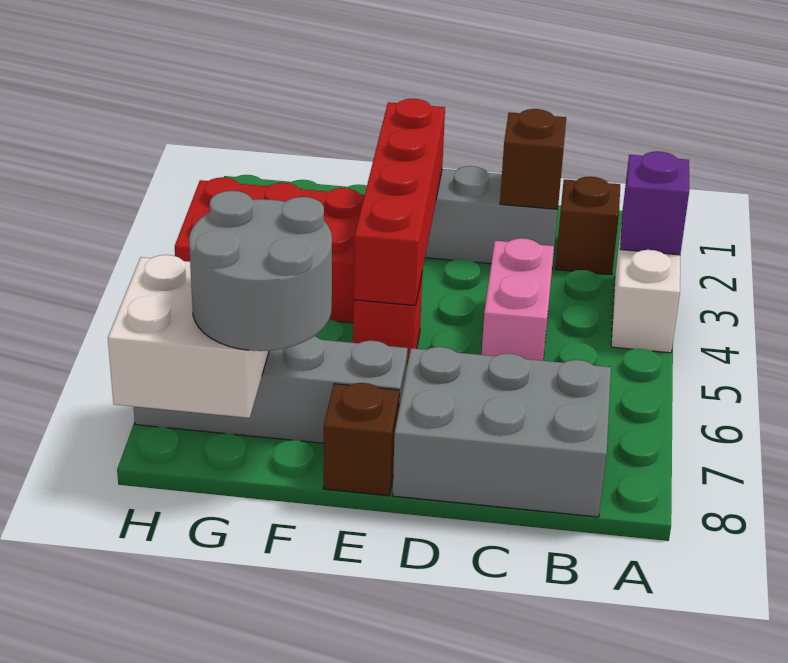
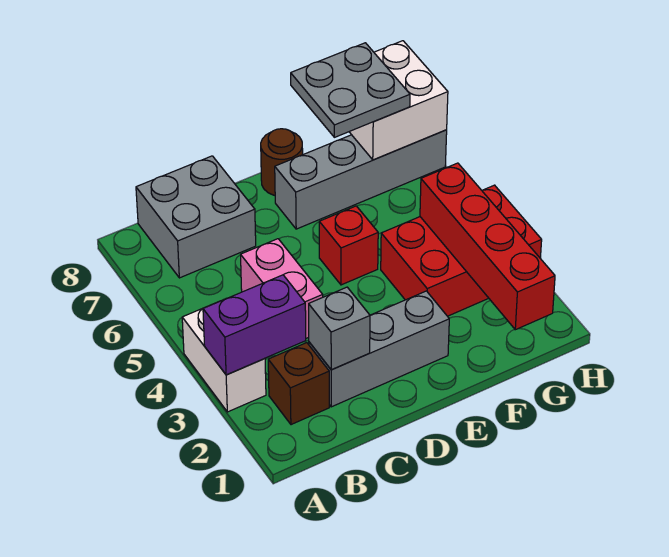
purple brick A3 level 2 -> purple brick A3:B3 level 2
grey brick B7:D8 level 1 -> grey brick B7:C8 level 1
brown brick C2 level 2 -> grey brick C2 level 2
red brick E2:E5 level 2 -> red brick G1:G4 level 2
brown brick E8 level 1 -> brown round brick E8 level 1
grey round brick F7:G8 level 3 -> grey plate F7:G8 level 3

